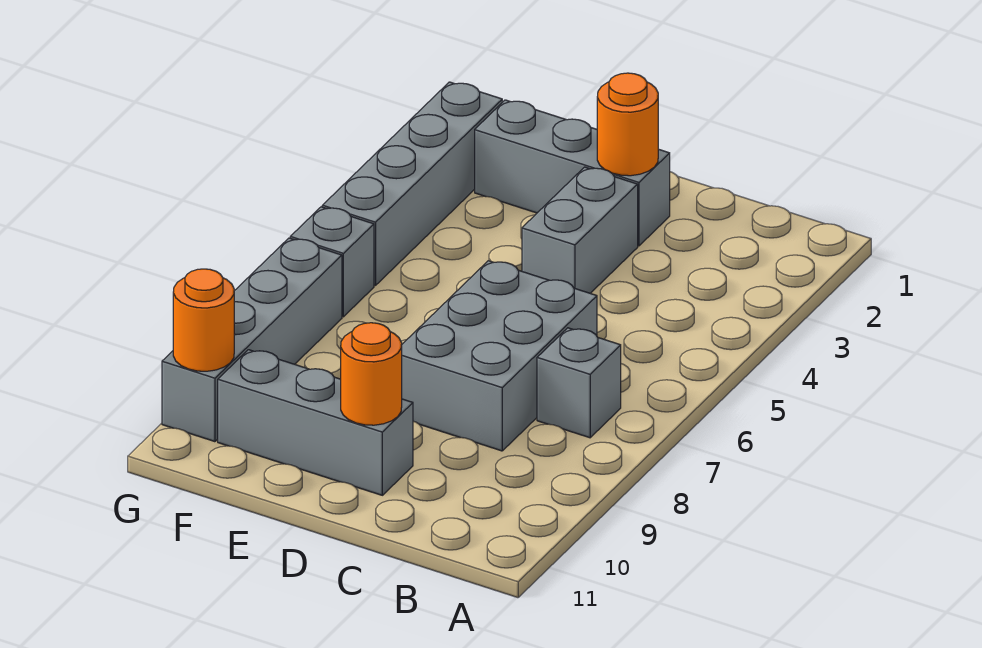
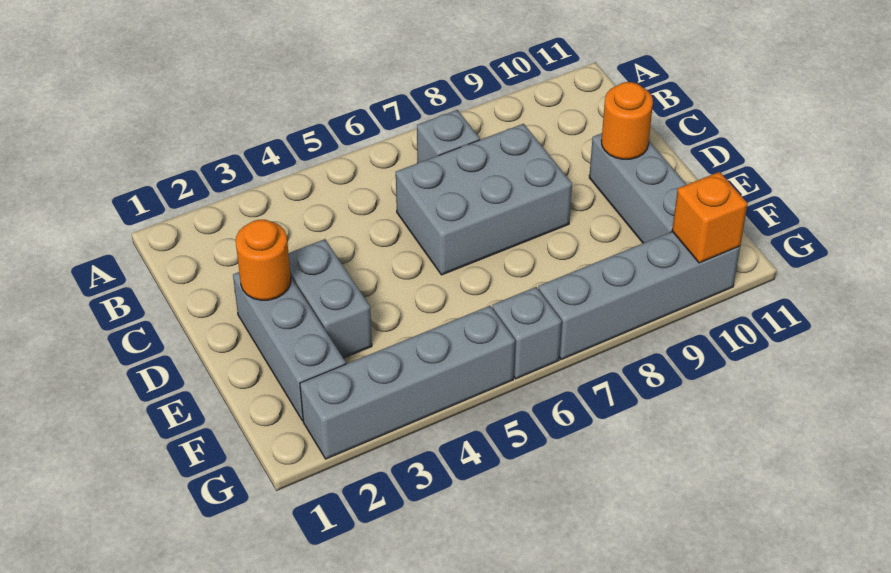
grey brick D3:D4 level 1 -> grey brick D3:E3 level 1
orange round brick G10 level 2 -> orange brick G10 level 2

